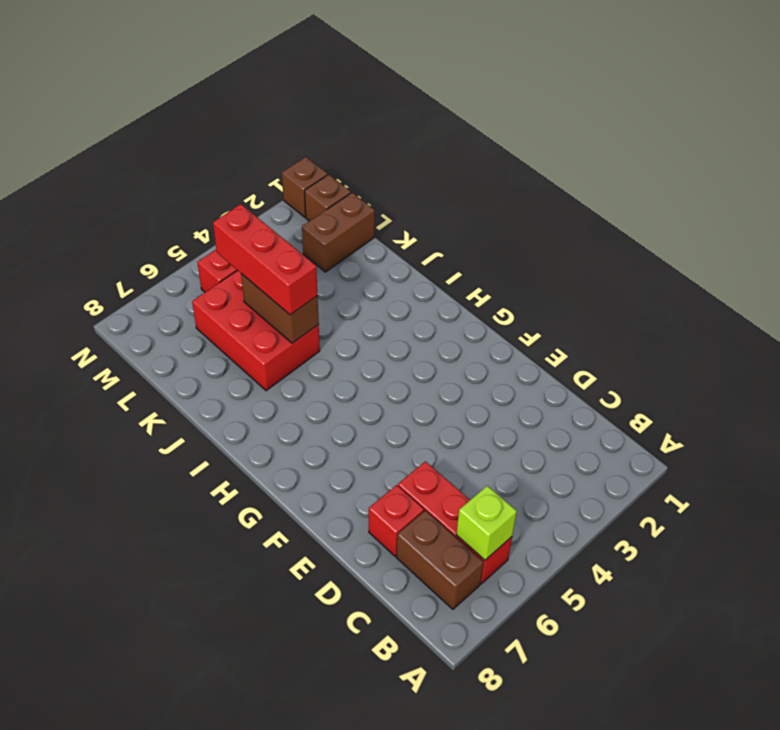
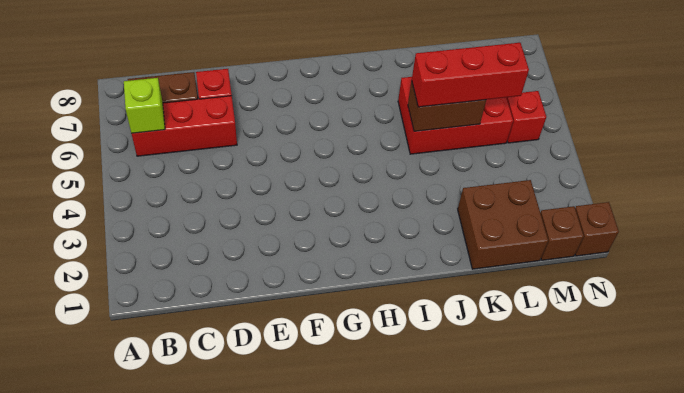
brown brick L1:L2 level 1 -> brown brick K1:L2 level 1

